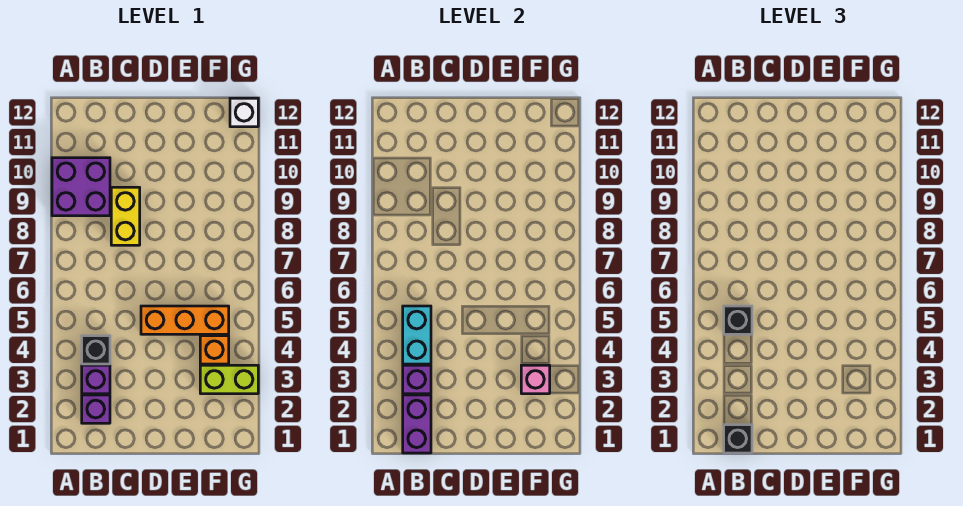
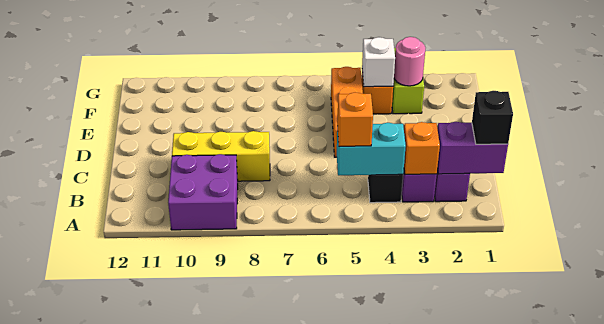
purple brick B3 level 2 -> orange brick B3 level 2
black brick B5 level 3 -> orange brick B5 level 3
yellow brick C8:C9 level 1 -> yellow brick C8:C10 level 1
pink brick F3 level 2 -> pink round brick F3 level 2
white brick G12 level 1 -> white brick F4 level 2

